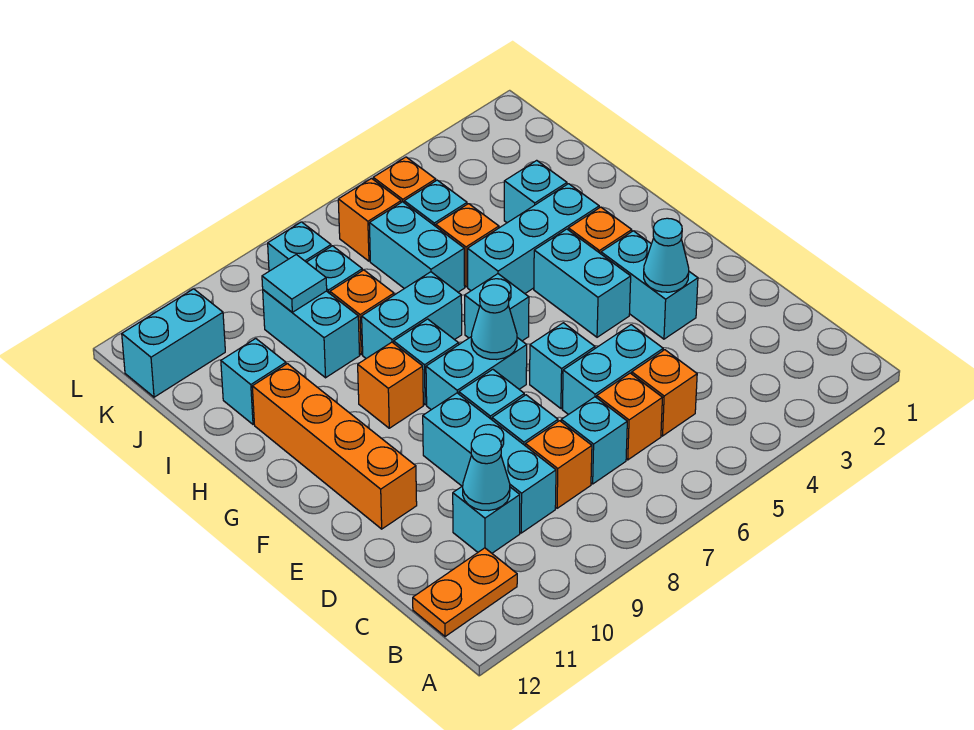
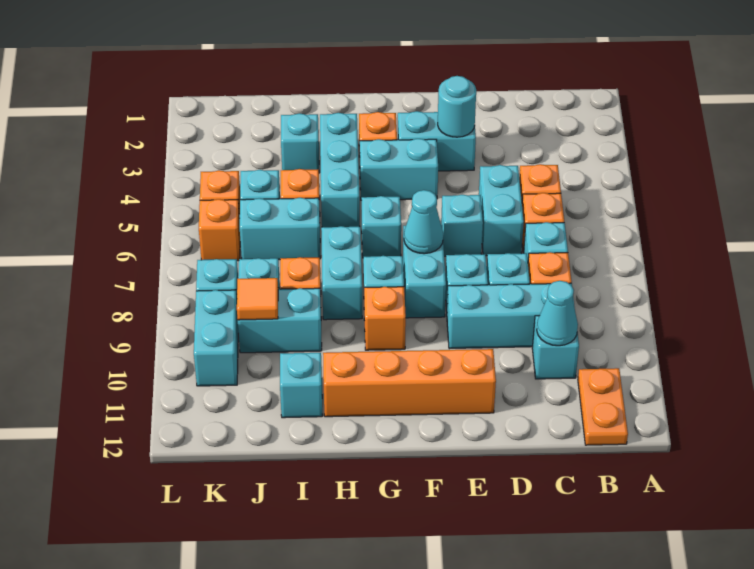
cyan cone E3 level 2 -> cyan round brick E3 level 2
cyan tile J9 level 2 -> orange tile J9 level 2
cyan brick K11:K12 level 1 -> cyan brick K9:K10 level 1

